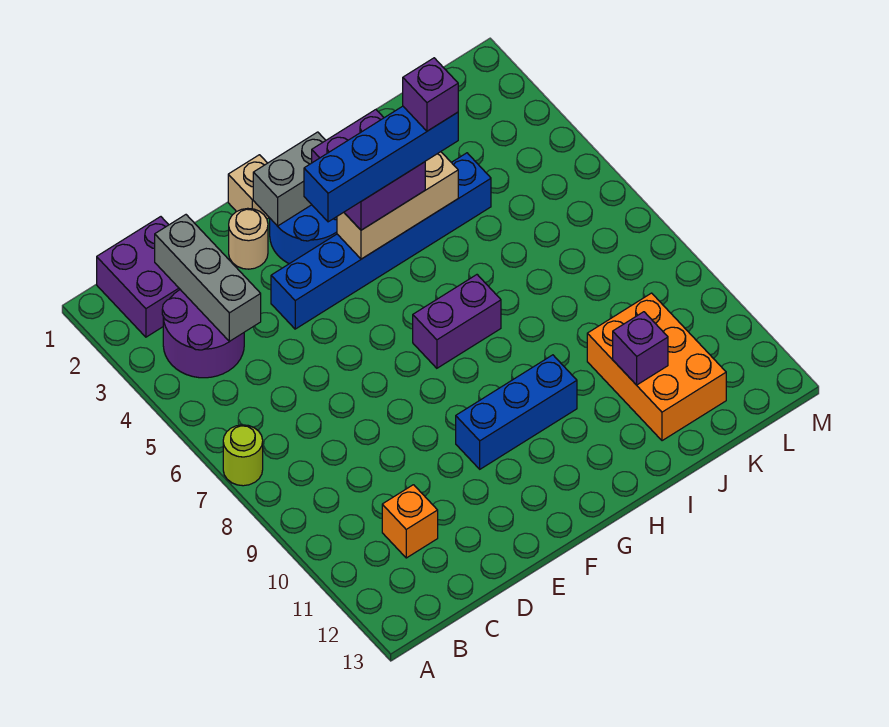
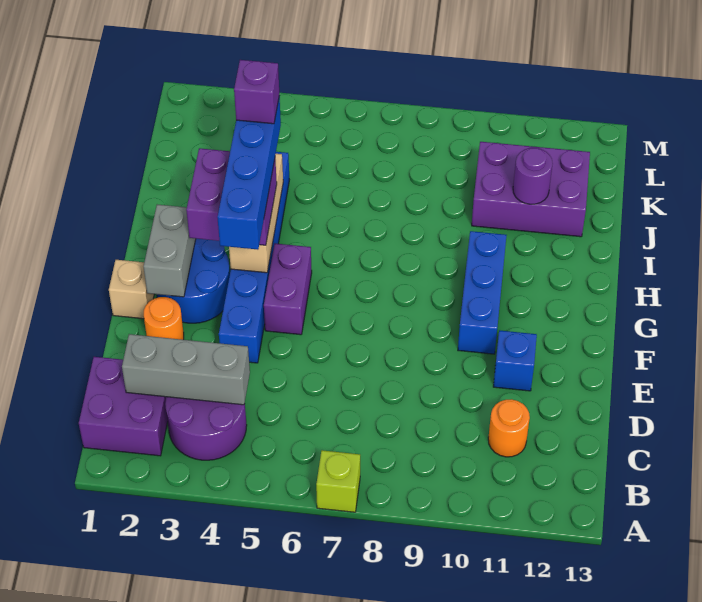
lime round brick A7 level 1 -> lime brick A7 level 1
orange brick C11 level 1 -> orange round brick C11 level 1
tan round brick E2 level 1 -> orange round brick E2 level 1
none -> blue brick E11 level 1
purple brick G7:H7 level 1 -> purple brick F5:G5 level 1
orange brick J10:K12 level 1 -> purple brick J10:K12 level 1
purple brick J11 level 2 -> purple round brick J11 level 2

